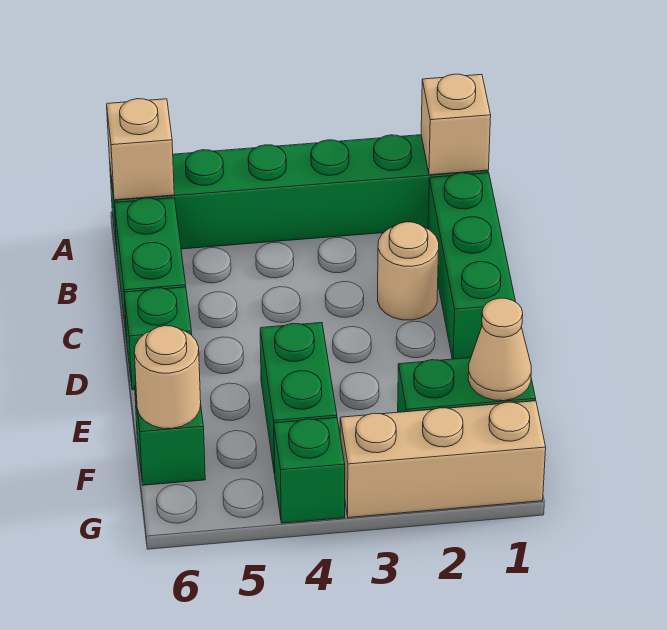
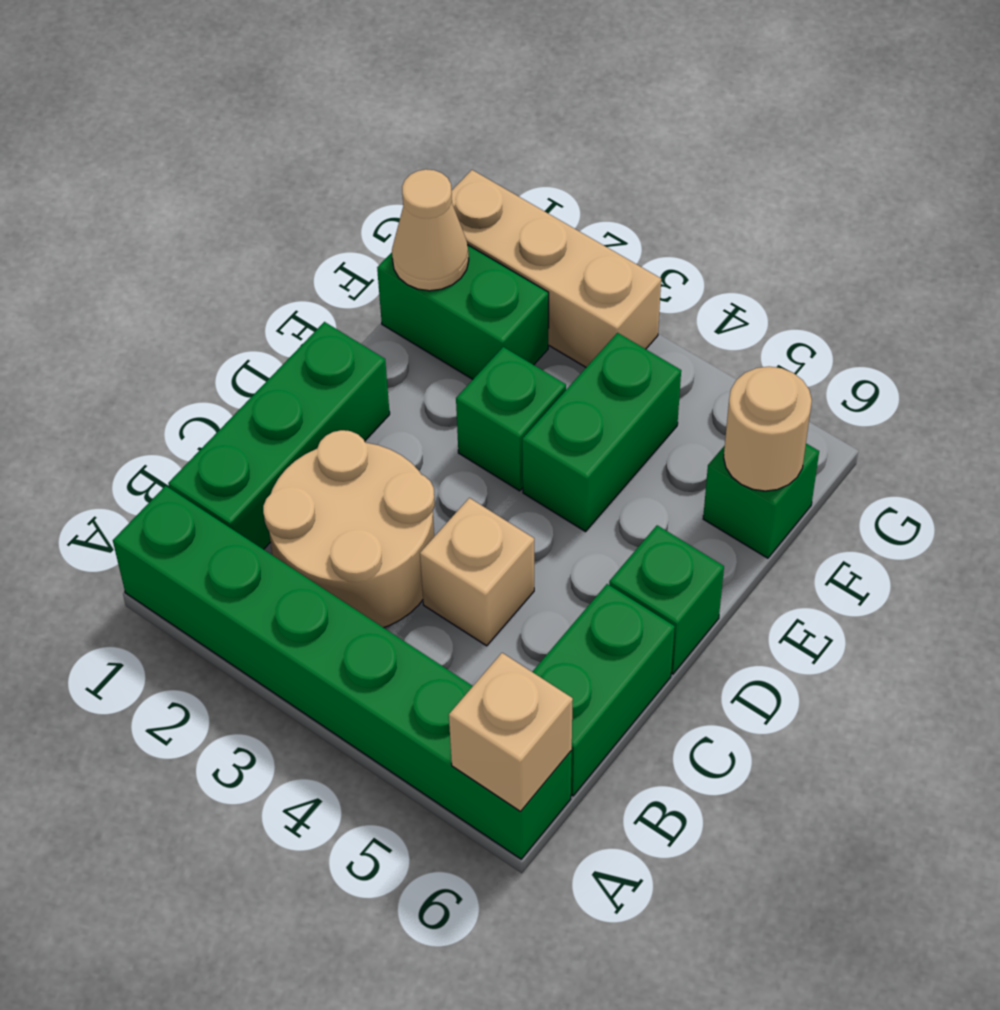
tan brick A1 level 2 -> tan brick C4 level 1
tan round brick C2 level 1 -> tan round brick B2:C3 level 1
green brick G4 level 1 -> green brick E3 level 1

